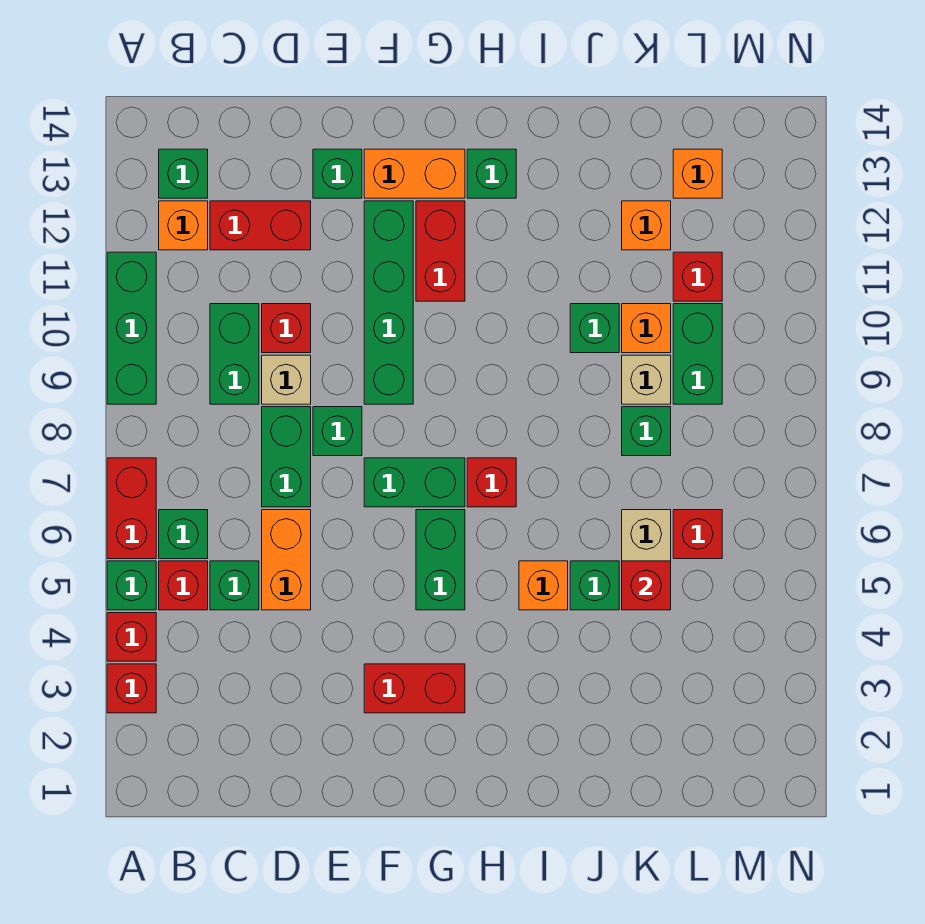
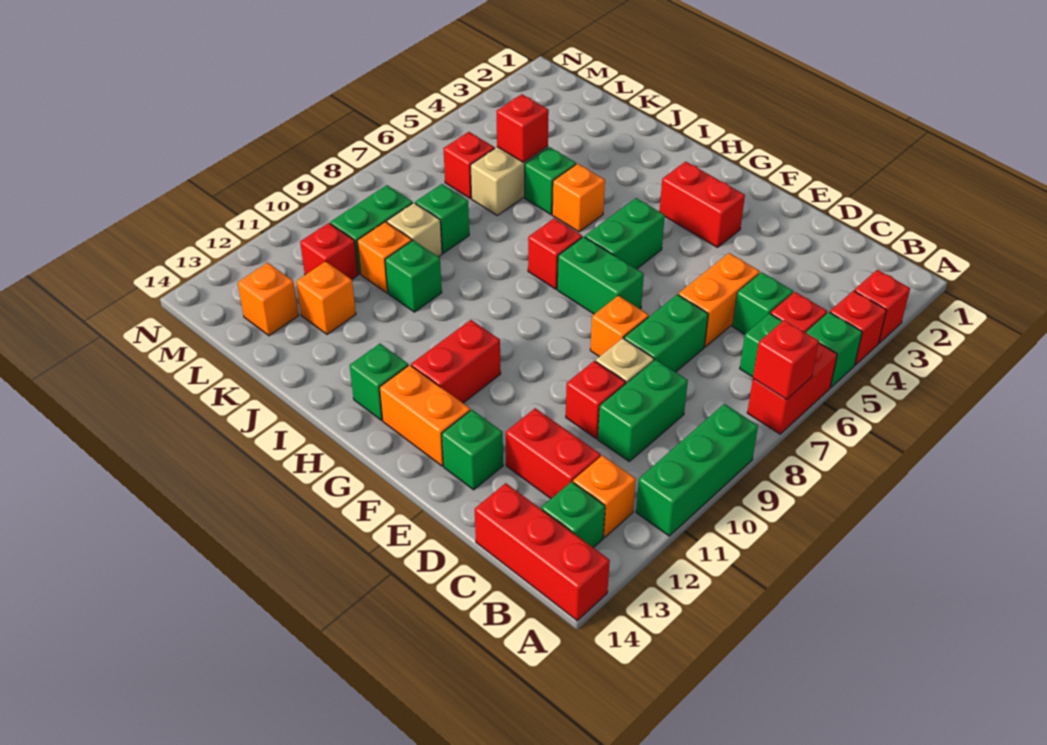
none -> red brick A7 level 2
none -> red brick A14:C14 level 1
green brick E8 level 1 -> orange brick E8 level 1
green brick F9:F12 level 1 -> none

